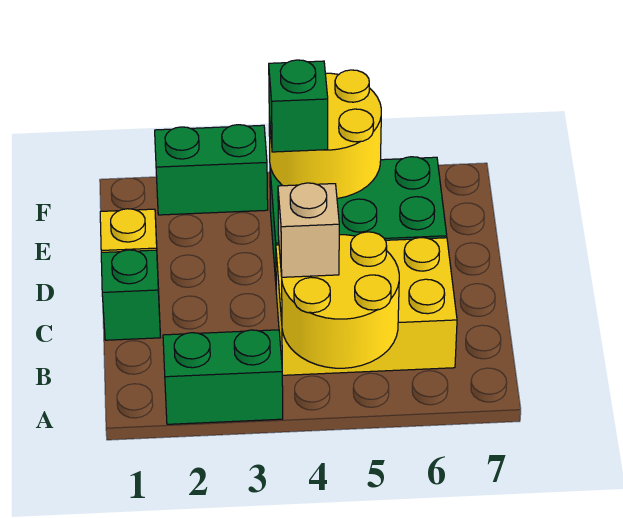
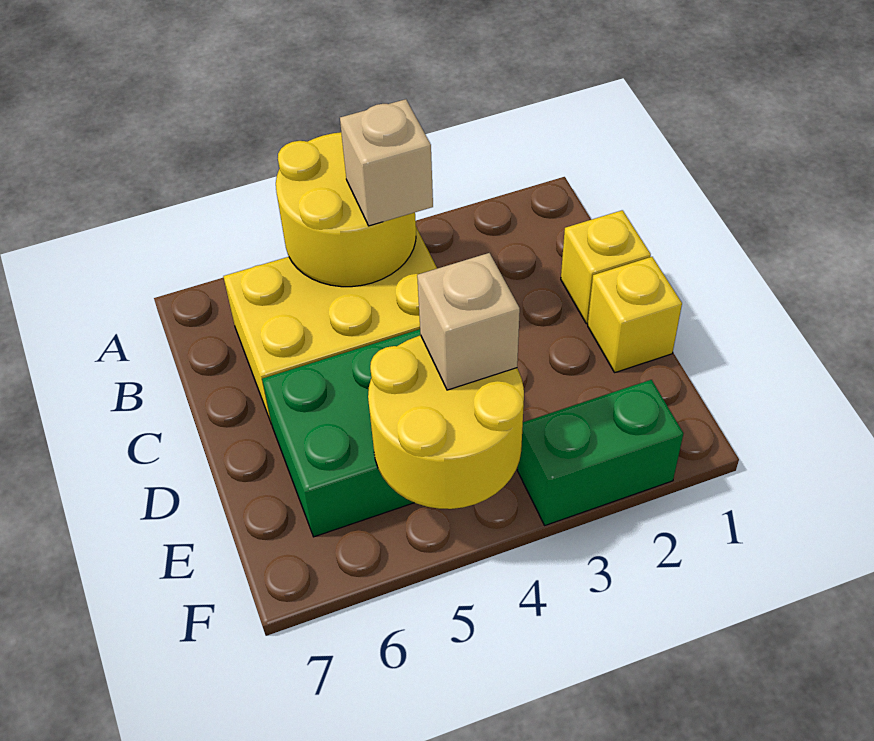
green brick A2:A3 level 1 -> none
green brick C1 level 1 -> yellow brick C1 level 1
green brick E4 level 3 -> tan brick E4 level 3

